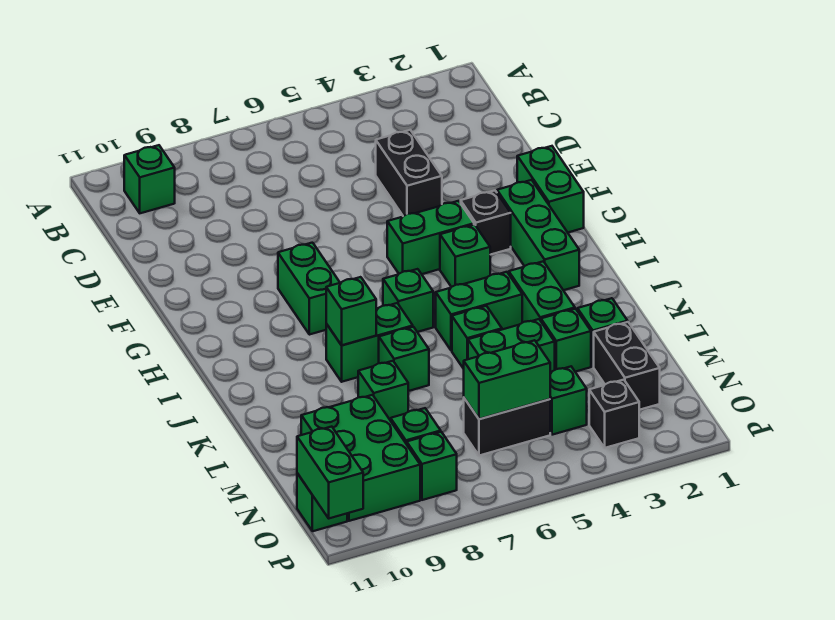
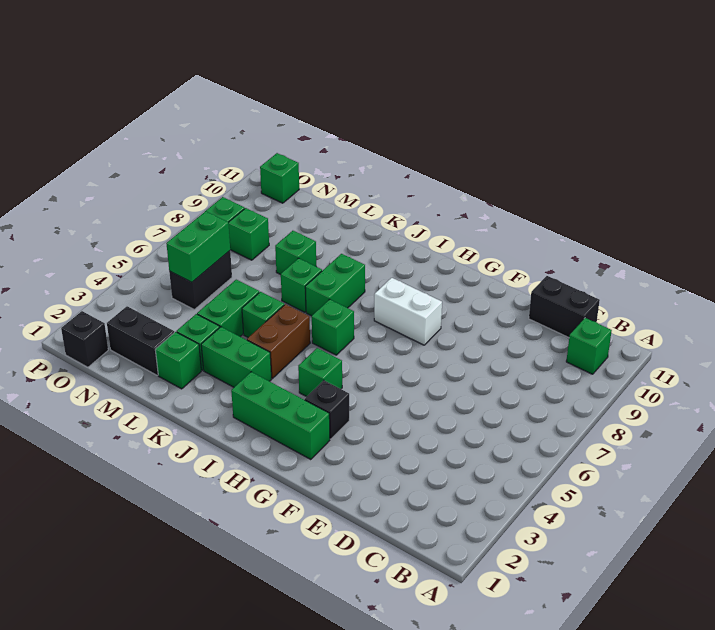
black brick D4:E4 level 1 -> black brick C11:D11 level 1
green brick F1:G1 level 1 -> none
green brick G4:G5 level 1 -> none
green brick G8:H8 level 1 -> white brick G8:H8 level 1
green brick J4:J5 level 1 -> brown brick J4:J5 level 1
green brick J8 level 2 -> none
green brick M9:O10 level 1 -> none
green brick N4 level 1 -> none
black brick O3 level 1 -> black brick O1 level 1
green brick O11:P11 level 2 -> none

